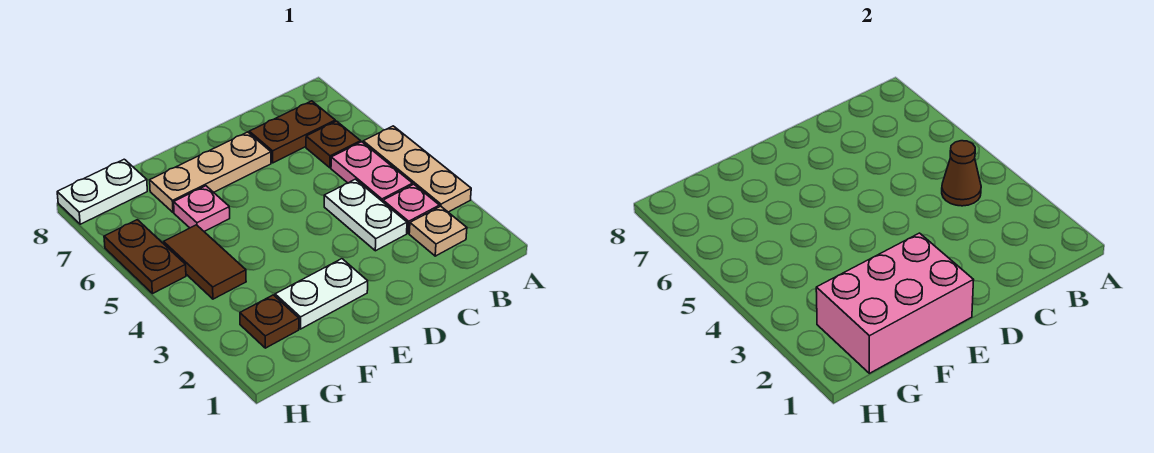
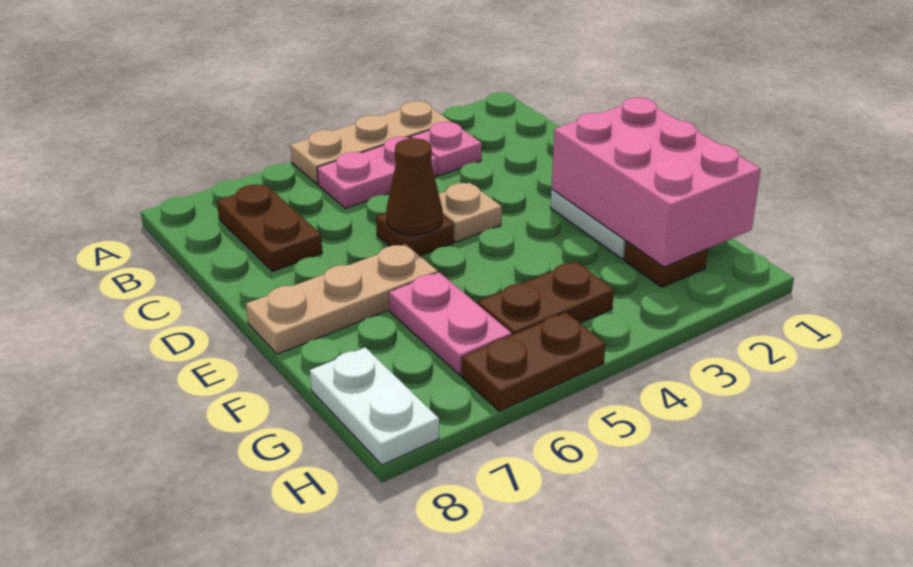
tan plate B2 level 1 -> tan plate D4 level 1
brown cone B4 level 2 -> brown cone D5 level 2
brown plate B6 level 1 -> brown plate D5 level 1
white plate C3:C4 level 1 -> none
tan plate D7:F7 level 1 -> tan plate E6:E8 level 1
pink plate F6 level 1 -> pink plate F6:G6 level 1
brown tile G4:G5 level 1 -> brown plate G4:G5 level 1

